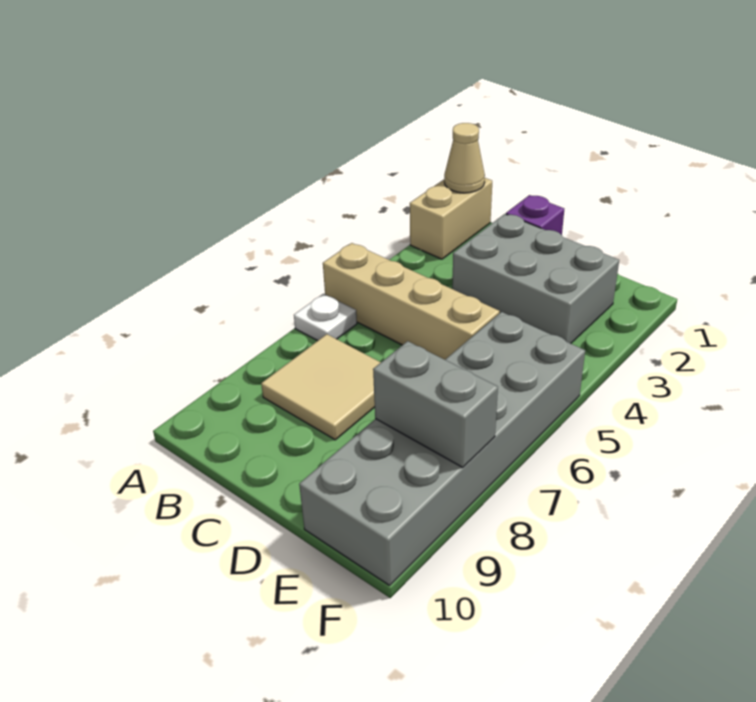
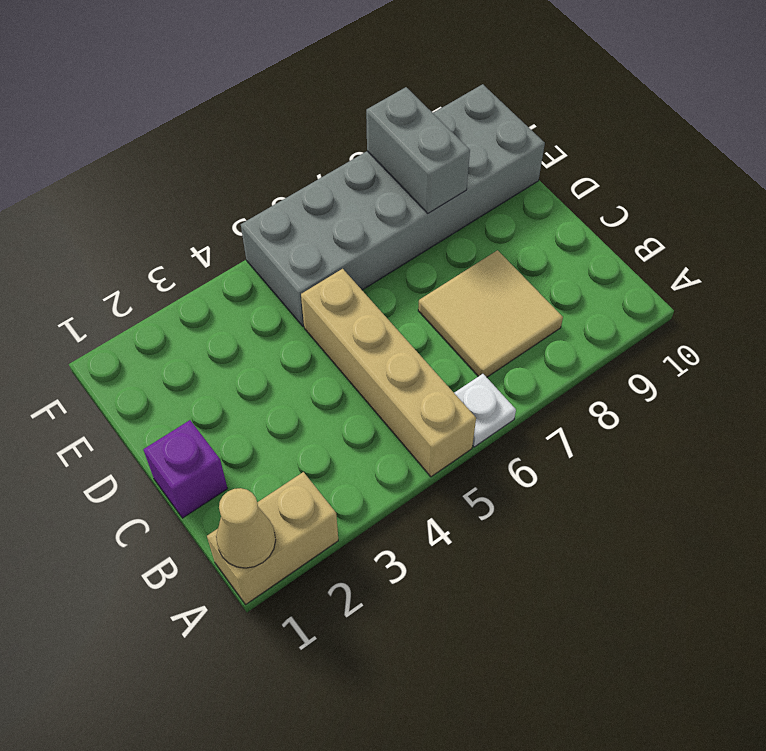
grey brick C2:E3 level 1 -> none

